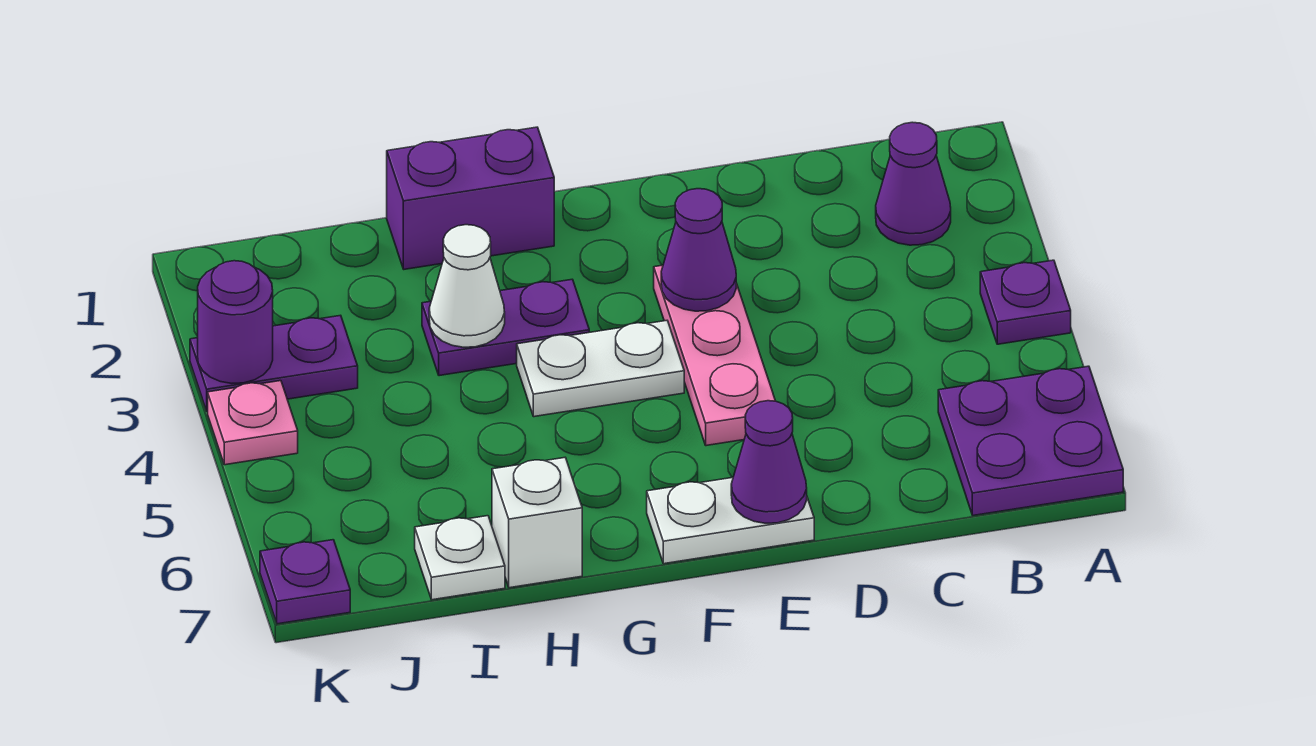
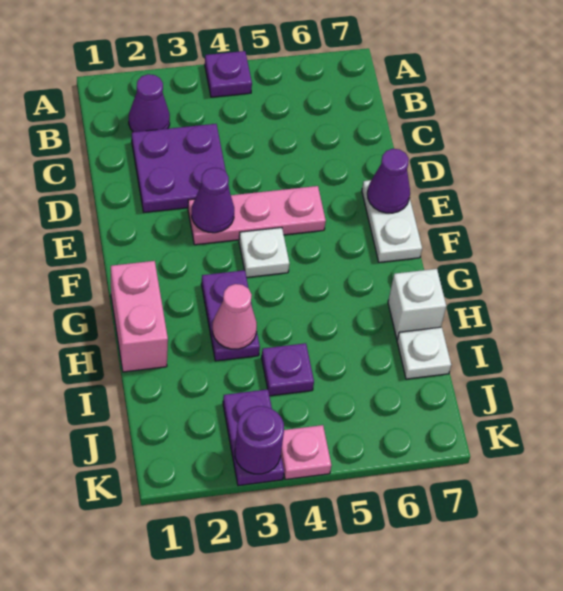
purple plate A6:B7 level 1 -> purple plate C2:D3 level 1
white plate F4:G4 level 1 -> white plate F4 level 1
purple brick G1:H1 level 1 -> pink brick G1:H1 level 1
white cone H3 level 2 -> pink cone H3 level 2
purple plate K7 level 1 -> purple plate I4 level 1

